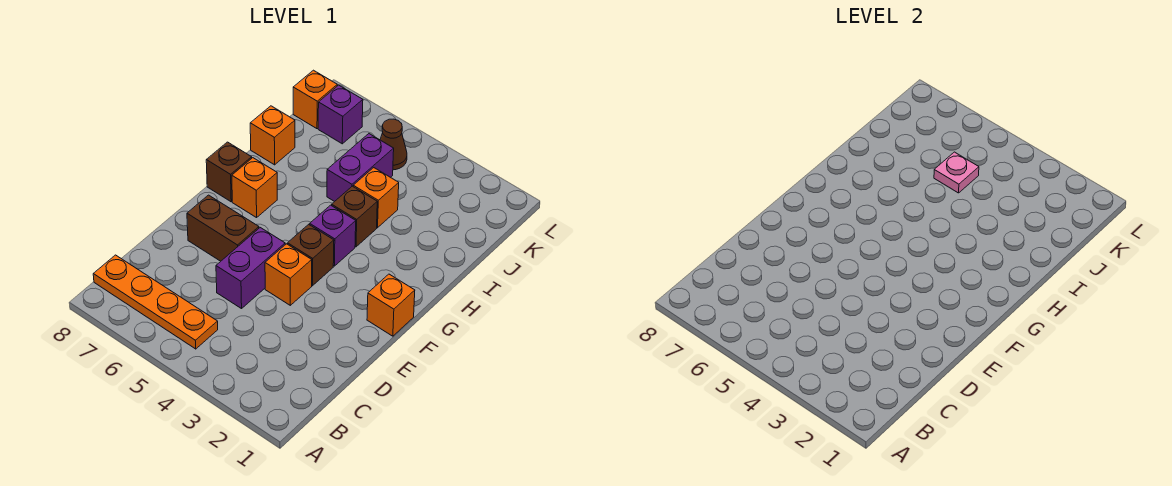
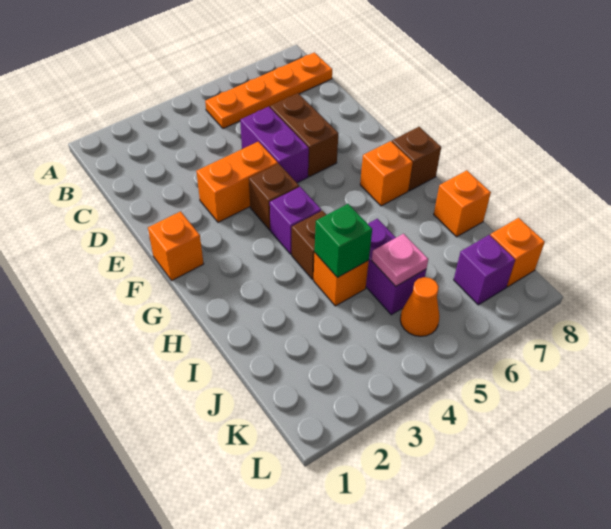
orange brick E4 level 1 -> orange brick E3:E4 level 1
brown brick E6:E7 level 1 -> brown brick D6:E6 level 1
none -> green brick I4 level 2
brown cone K5 level 1 -> orange cone K5 level 1

